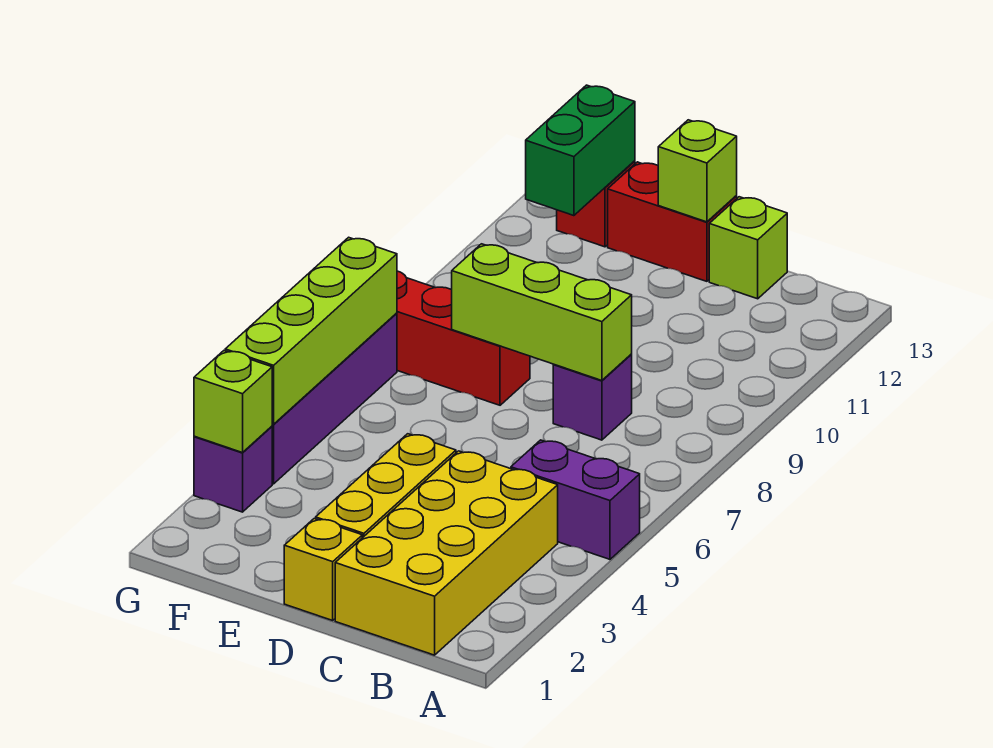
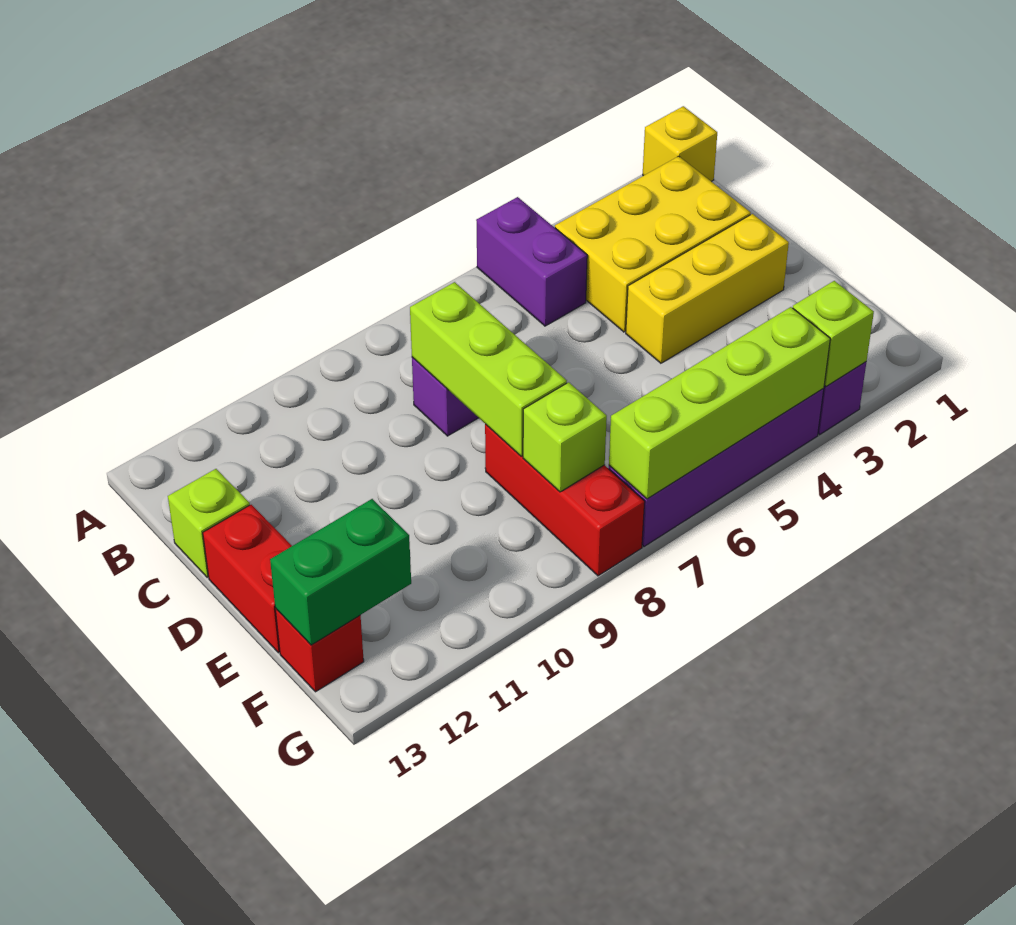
yellow brick B1:C4 level 1 -> yellow brick B2:C4 level 1
yellow brick D1 level 1 -> yellow brick A1 level 1
lime brick D13 level 2 -> lime brick F8 level 2

